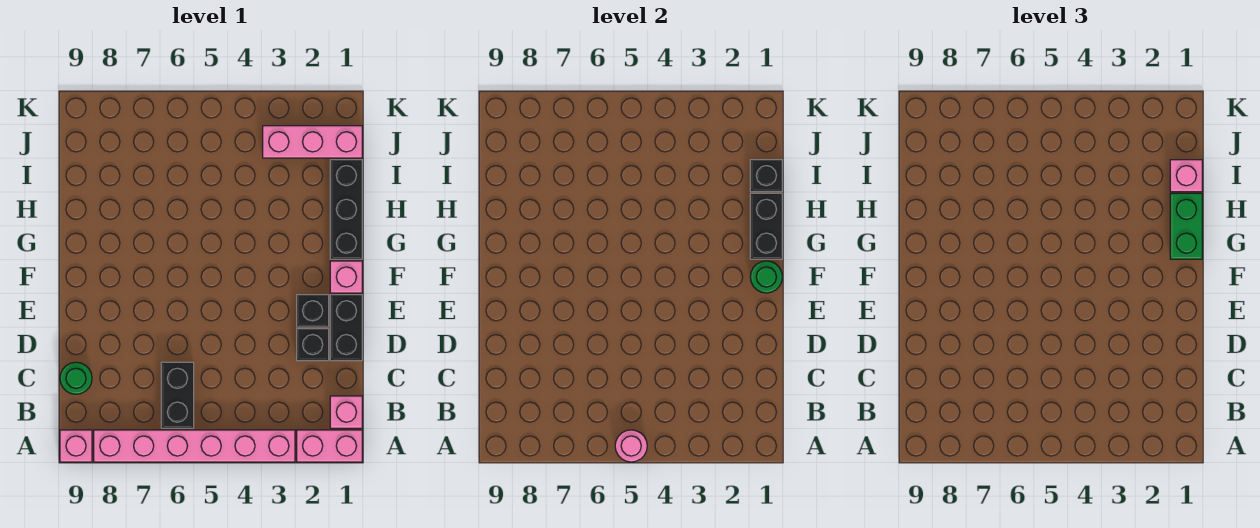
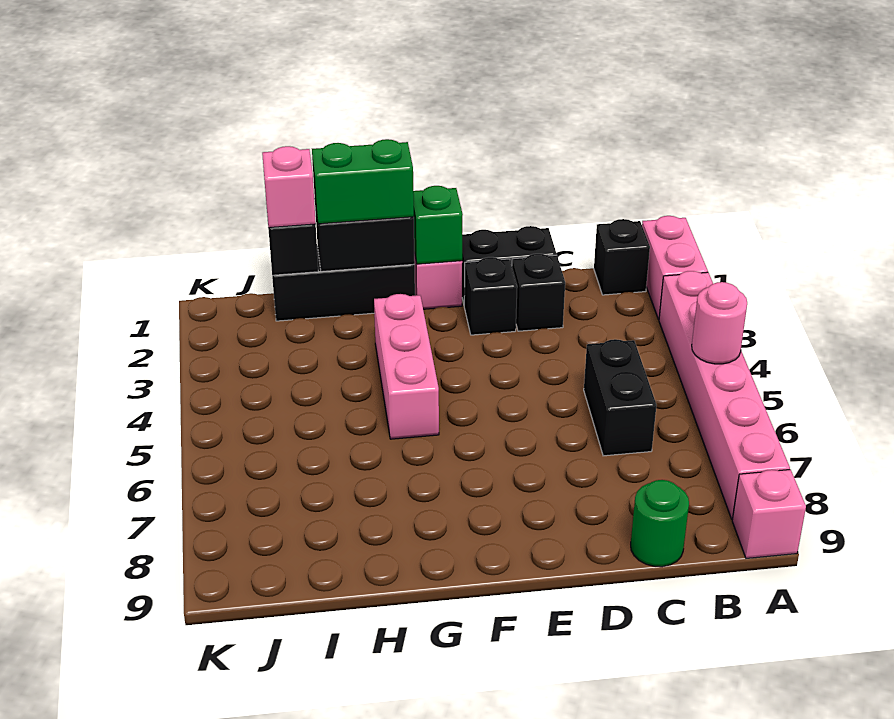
pink brick B1 level 1 -> black brick B1 level 1
black brick B6:C6 level 1 -> black brick C5:C6 level 1
green round brick F1 level 2 -> green brick F1 level 2
pink brick J1:J3 level 1 -> pink brick G3:G5 level 1

